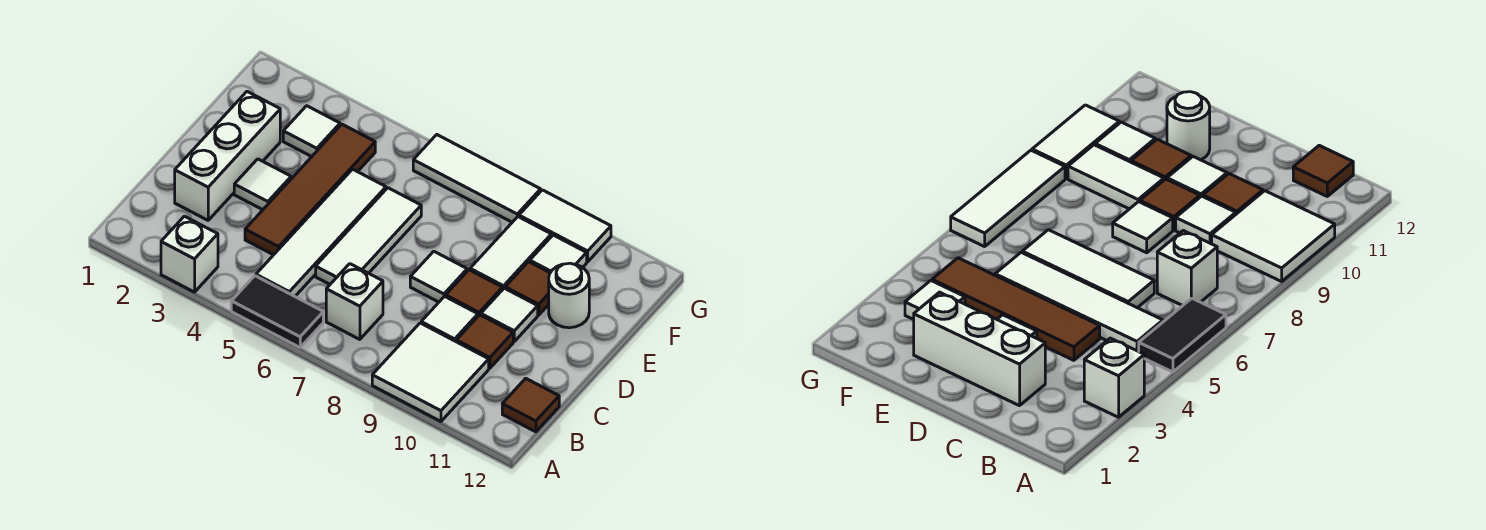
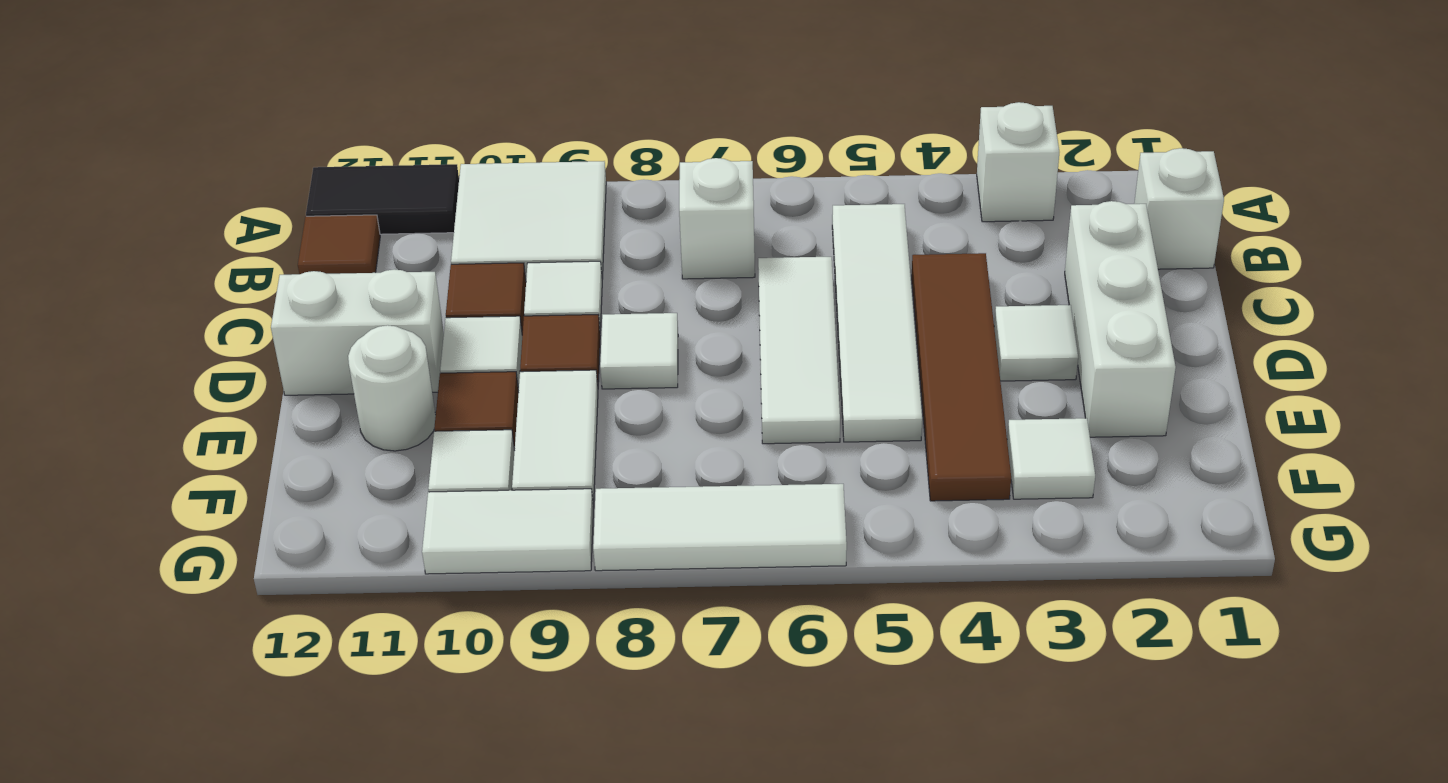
black tile A5:A6 level 1 -> black tile A11:A12 level 1
none -> white brick B1 level 1
none -> white brick D11:D12 level 1

